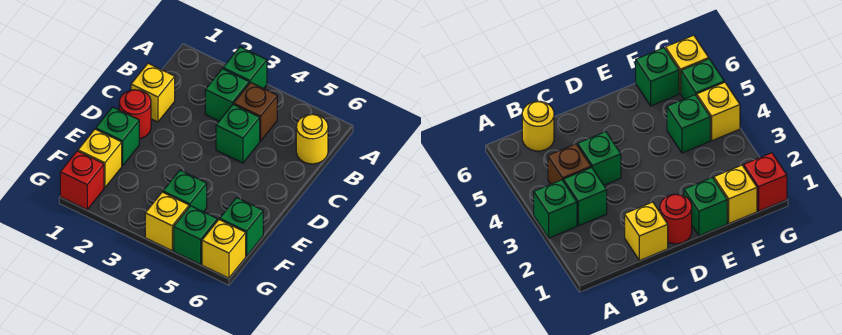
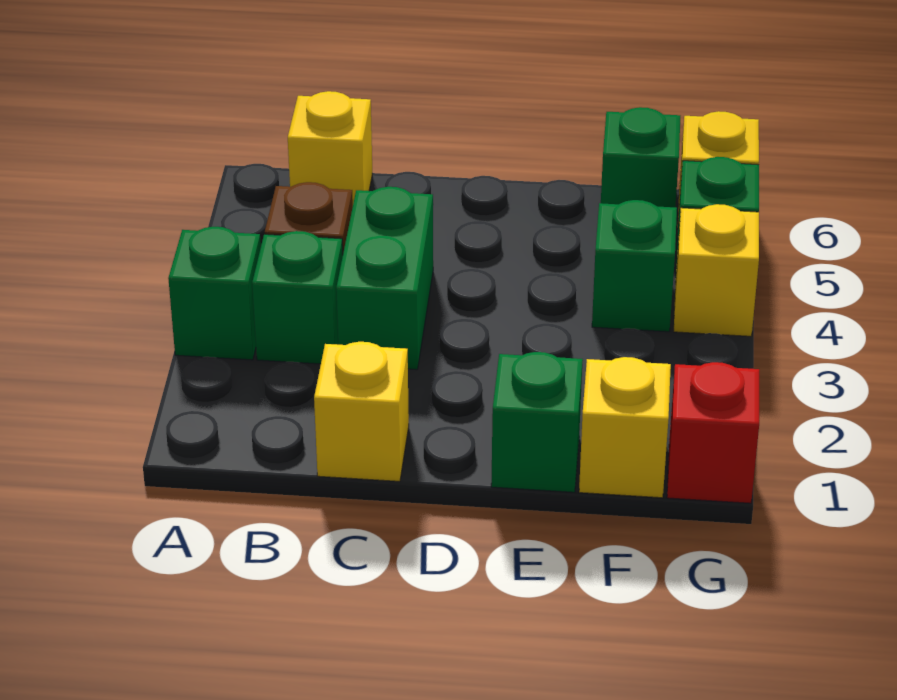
yellow round brick B6 level 1 -> yellow brick B6 level 1
green brick C4 level 1 -> green brick C3:C4 level 1
red round brick D1 level 1 -> none

